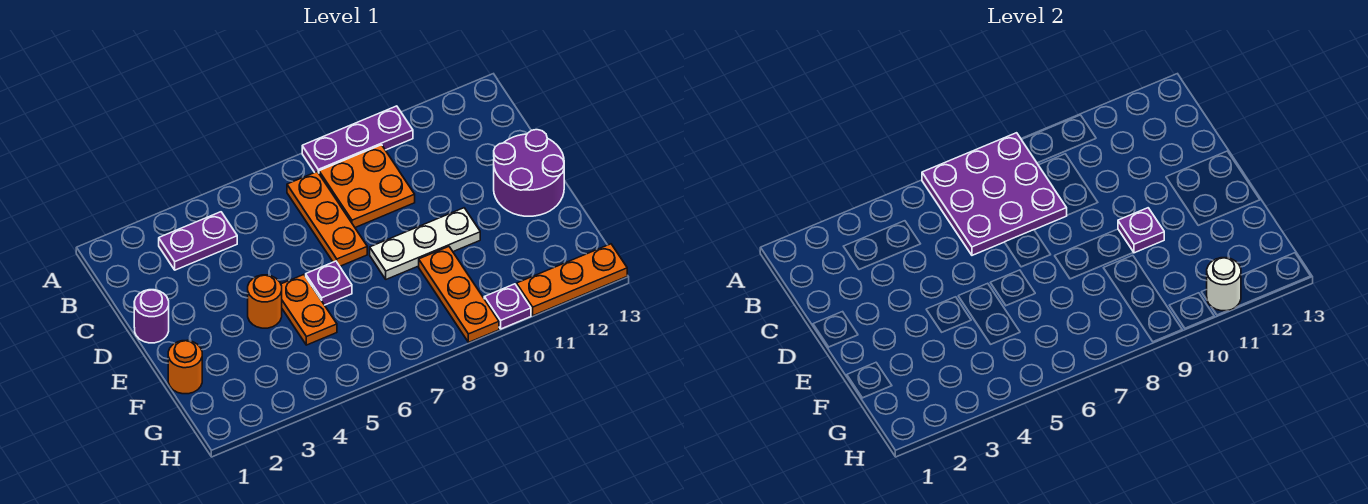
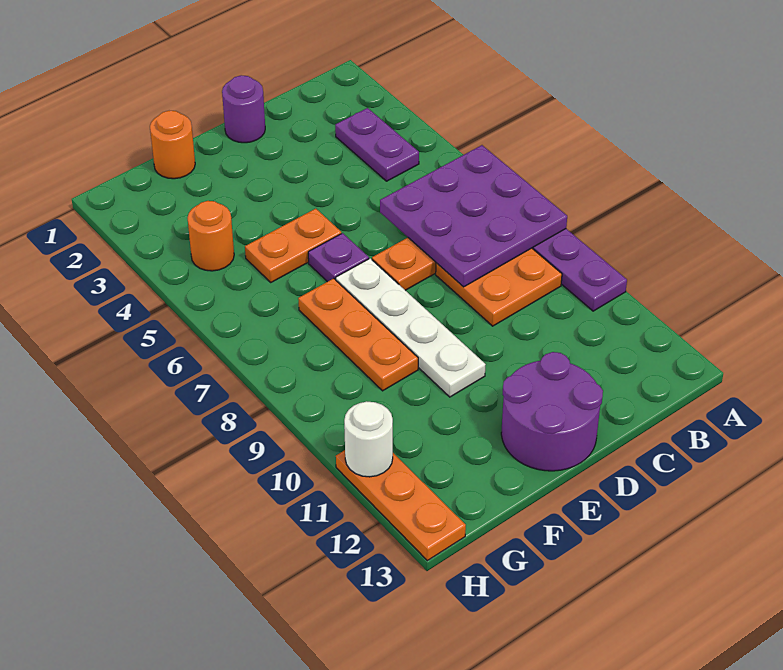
orange round brick E4 level 1 -> orange round brick G4 level 1
white plate E8:E10 level 1 -> white plate E7:E10 level 1
purple plate E10 level 2 -> none
orange plate F9:H9 level 1 -> orange plate F7:F9 level 1
purple plate H10 level 1 -> none

